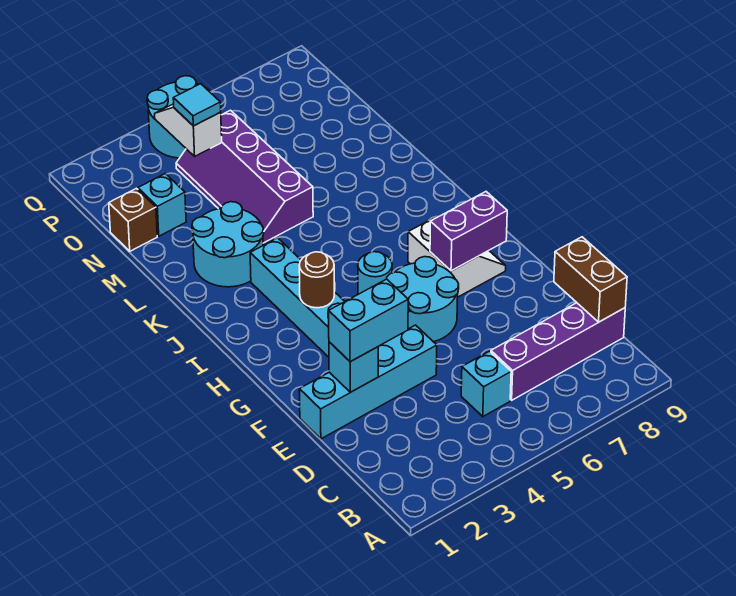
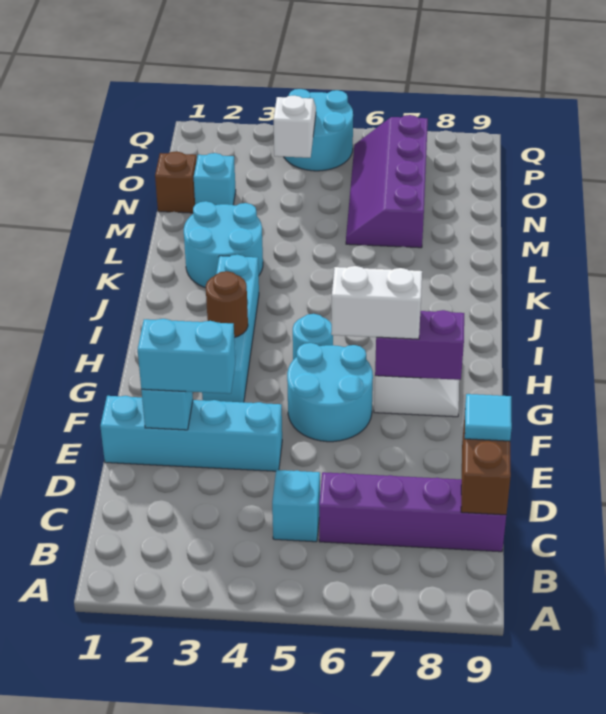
none -> white brick G6:G7 level 3
purple slope L4:O5 level 1 top 5 -> purple slope M6:P7 level 1 top 7
cyan tile O4 level 3 -> cyan tile D9 level 3

